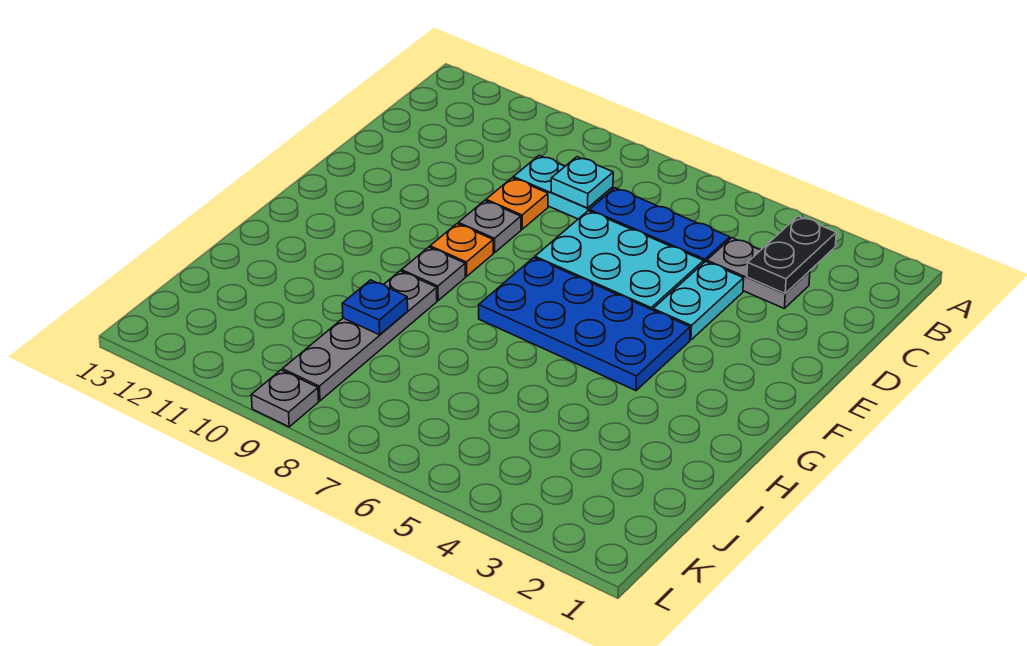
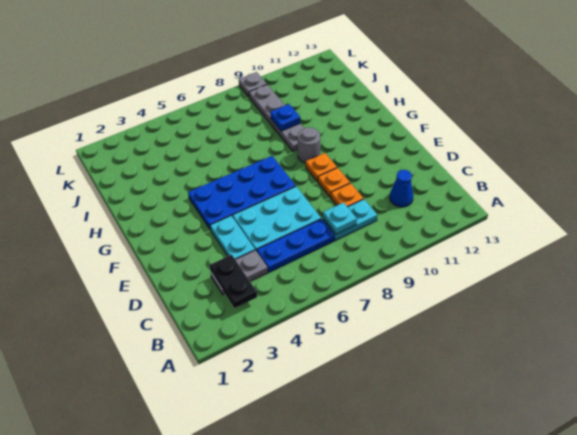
none -> blue cone C11 level 1
grey plate E9 level 1 -> orange plate E9 level 1
grey plate G9 level 1 -> grey round brick G9 level 1

